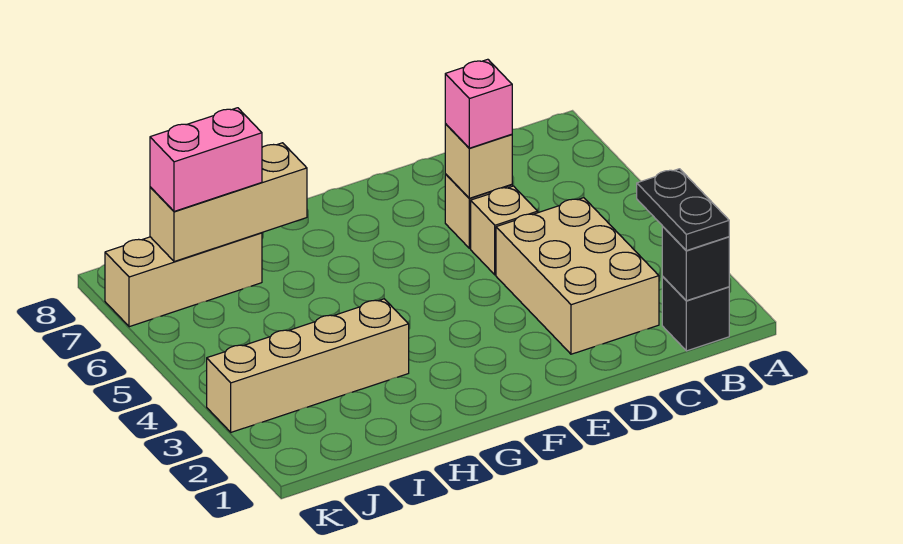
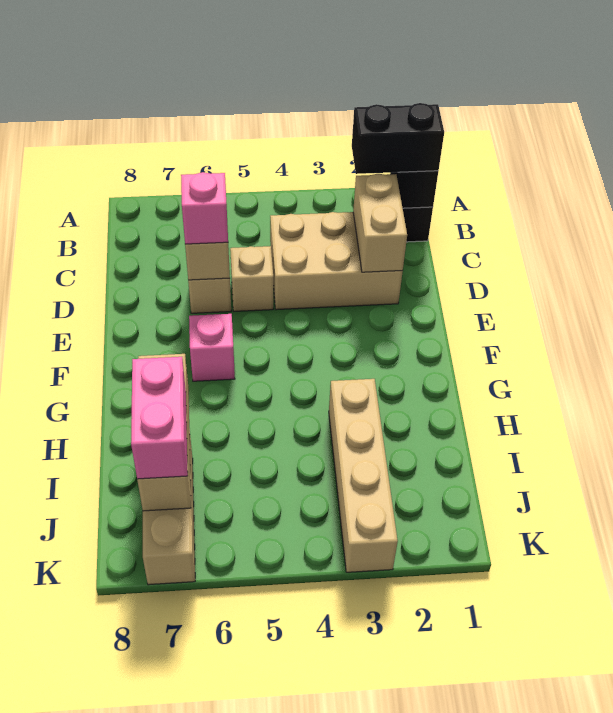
black plate B1:B2 level 3 -> black brick B1:B2 level 3
none -> tan brick C2:D2 level 2
none -> pink brick F6 level 1

